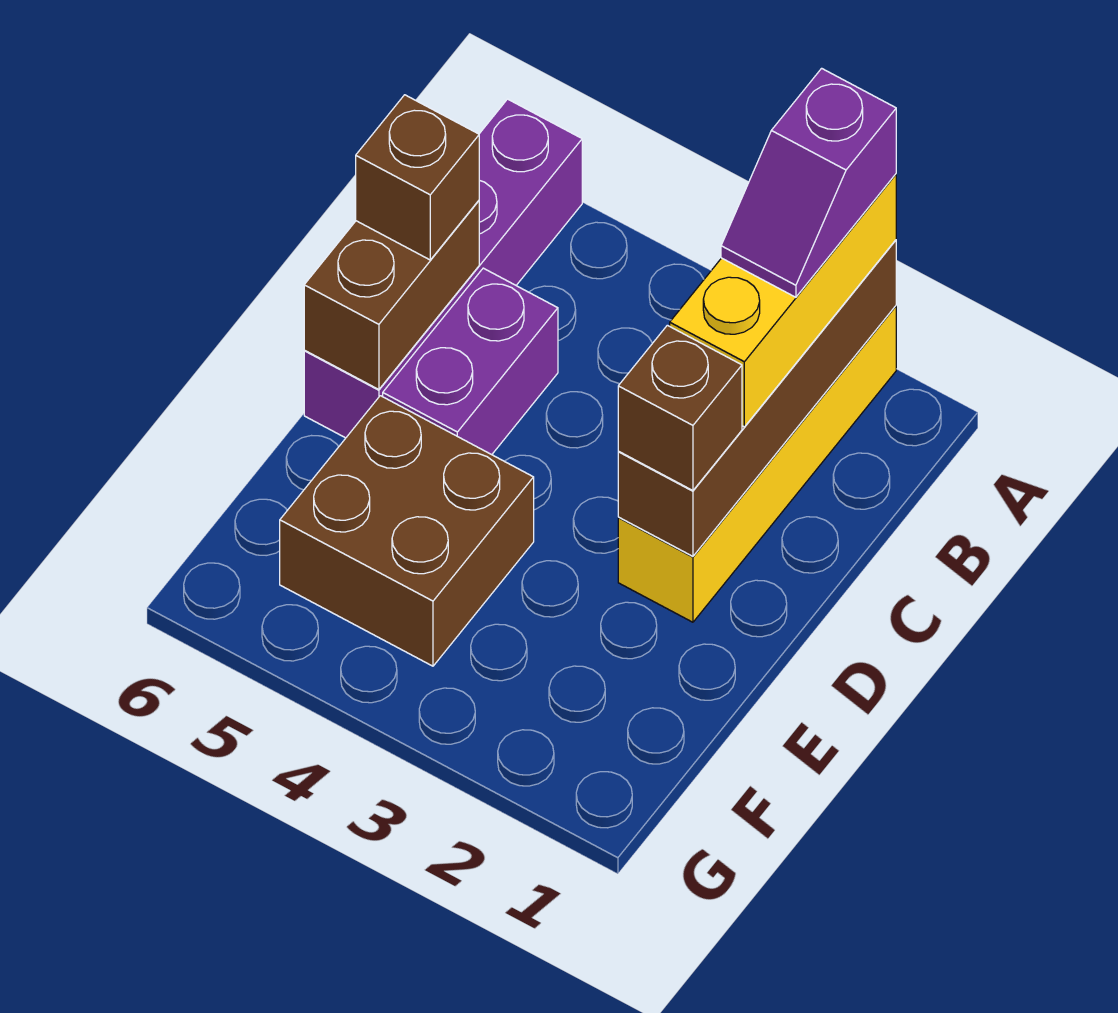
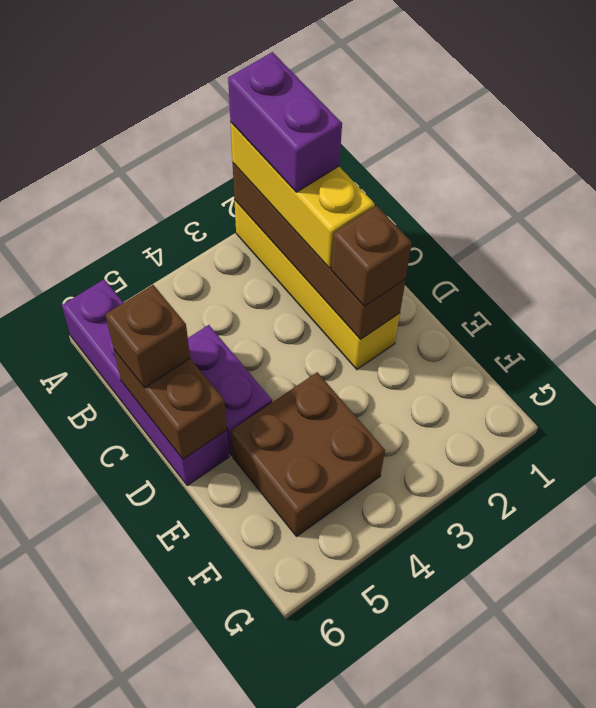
purple slope A2:B2 level 4 top A -> purple brick A2:B2 level 4

